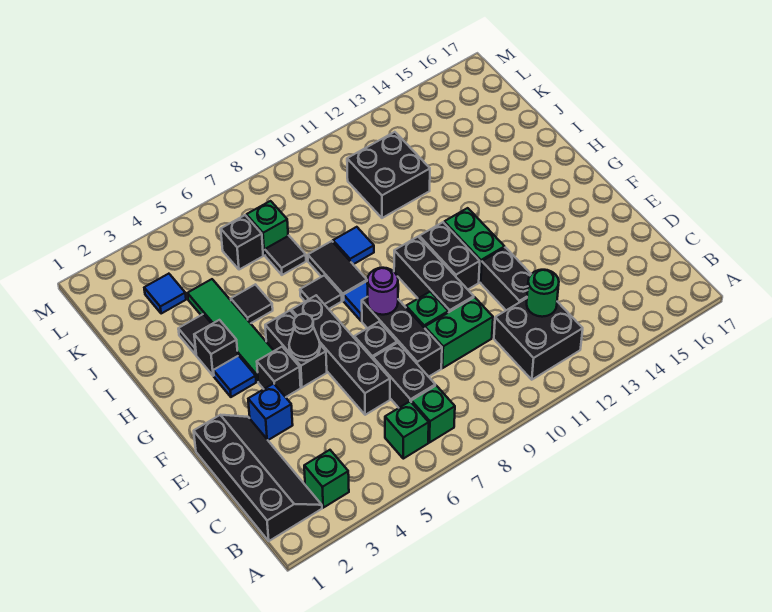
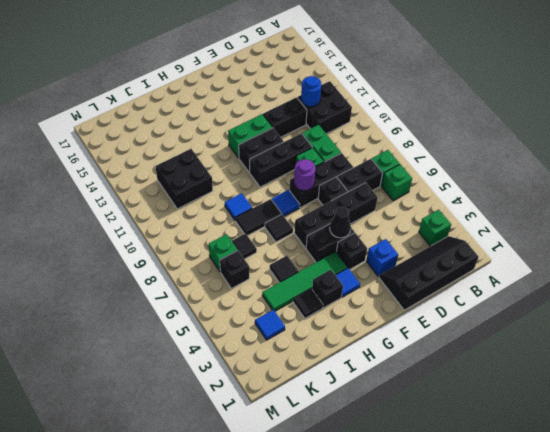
green round brick C12 level 2 -> blue round brick C12 level 2

